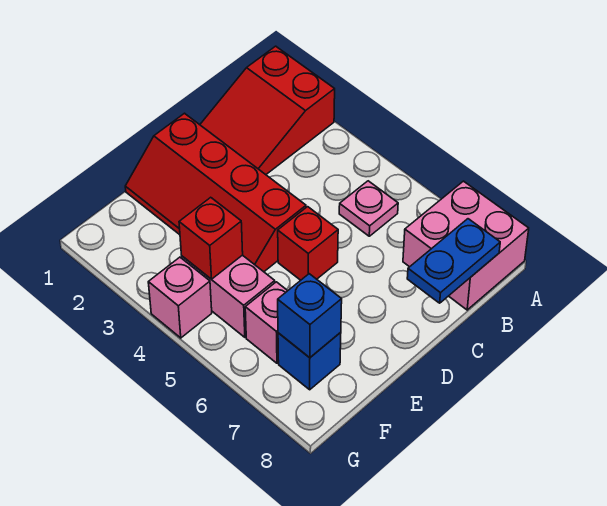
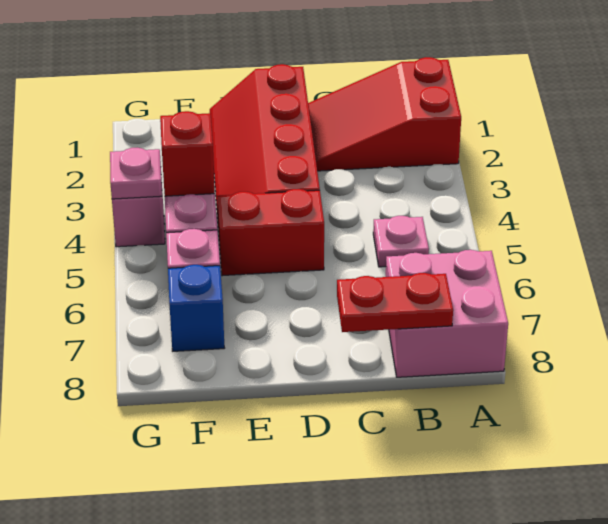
blue plate B8:C8 level 2 -> red plate B8:C8 level 2
red brick D5 level 1 -> red brick D5:E5 level 1
blue brick F7 level 2 -> none
none -> pink plate G4 level 2

